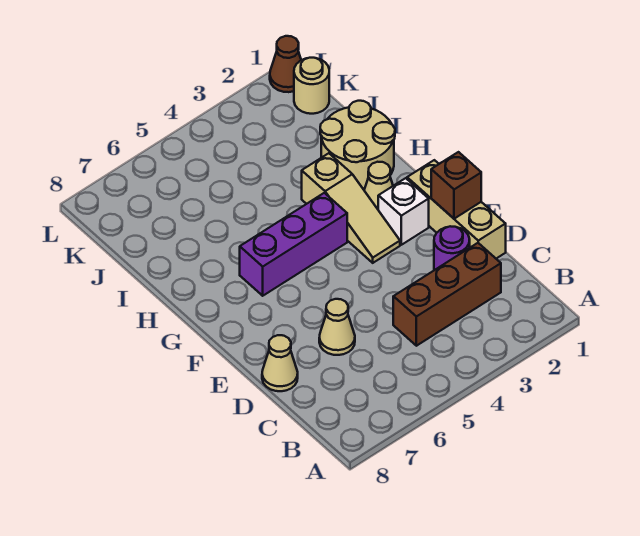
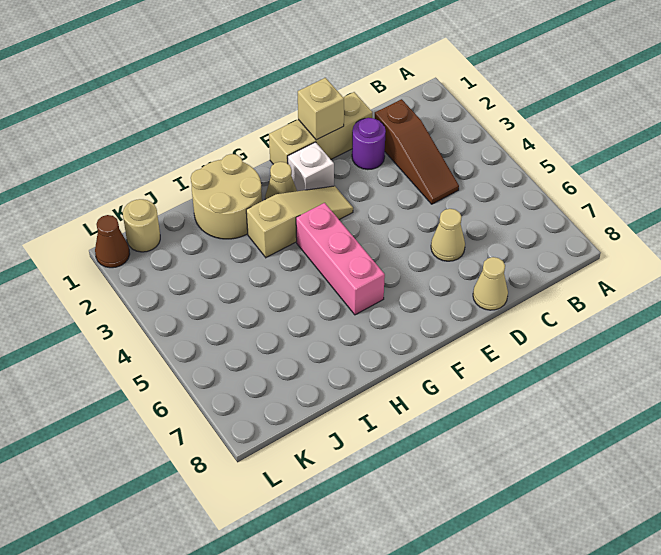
brown brick C2:C4 level 1 -> brown slope C2:C4 level 1 top 2
brown brick E1 level 2 -> tan brick E1 level 2
purple brick G4:G6 level 1 -> pink brick G4:G6 level 1

